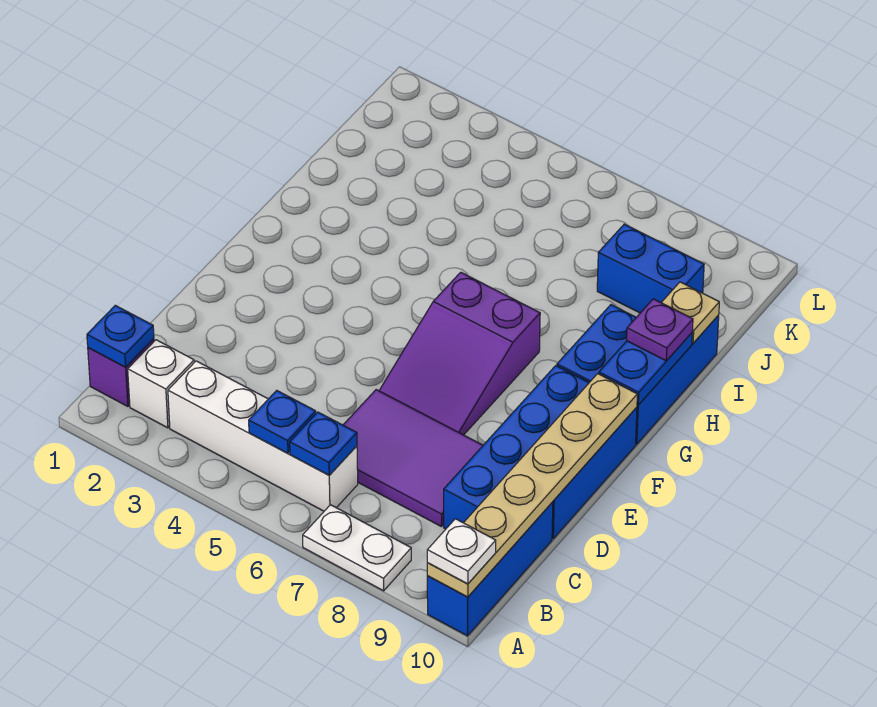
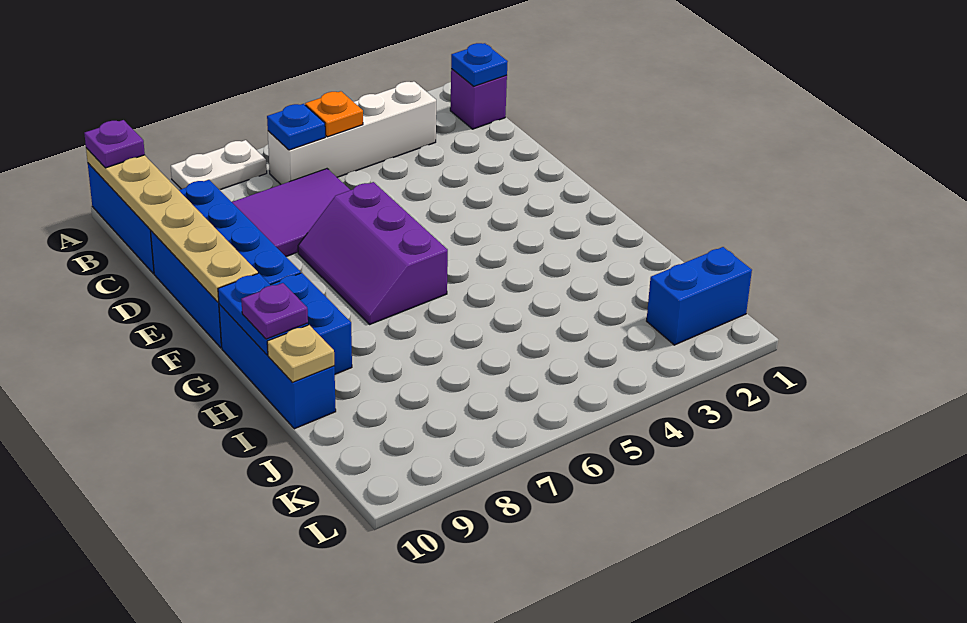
white plate A10 level 3 -> purple plate A10 level 3
white brick B2 level 1 -> none
blue plate B5 level 2 -> orange plate B5 level 2
purple slope E6:G7 level 1 top G -> purple slope E6:G7 level 1 top 6
blue brick J8:J9 level 1 -> blue brick K1:K2 level 1

